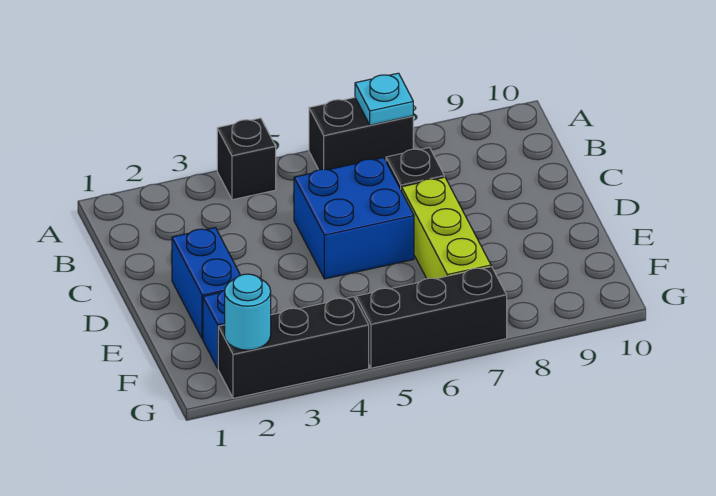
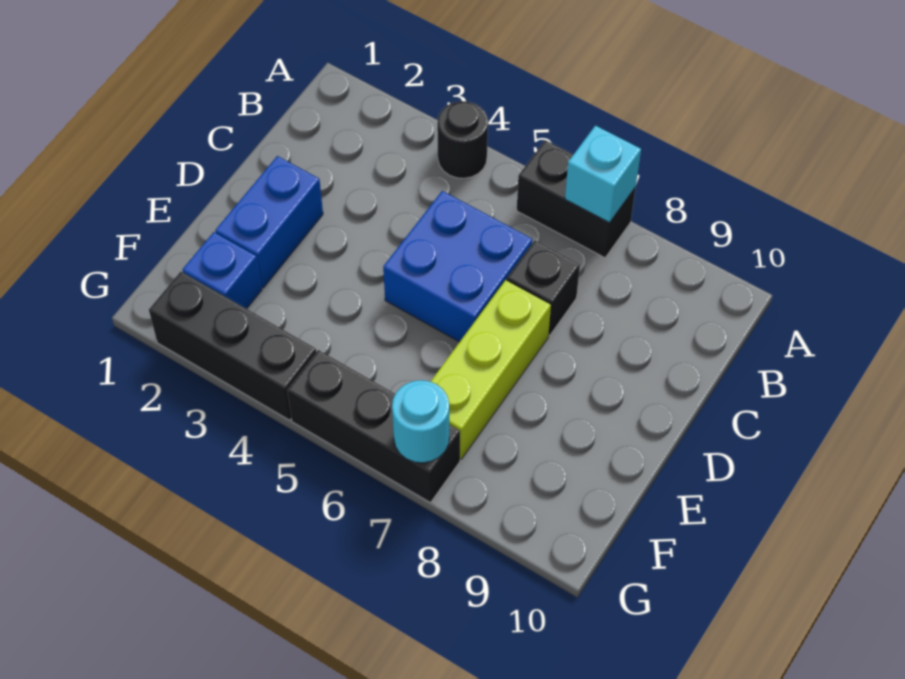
black brick A4 level 1 -> black round brick A4 level 1
cyan plate A7 level 2 -> cyan brick A7 level 2
cyan round brick G2 level 2 -> cyan round brick G7 level 2

